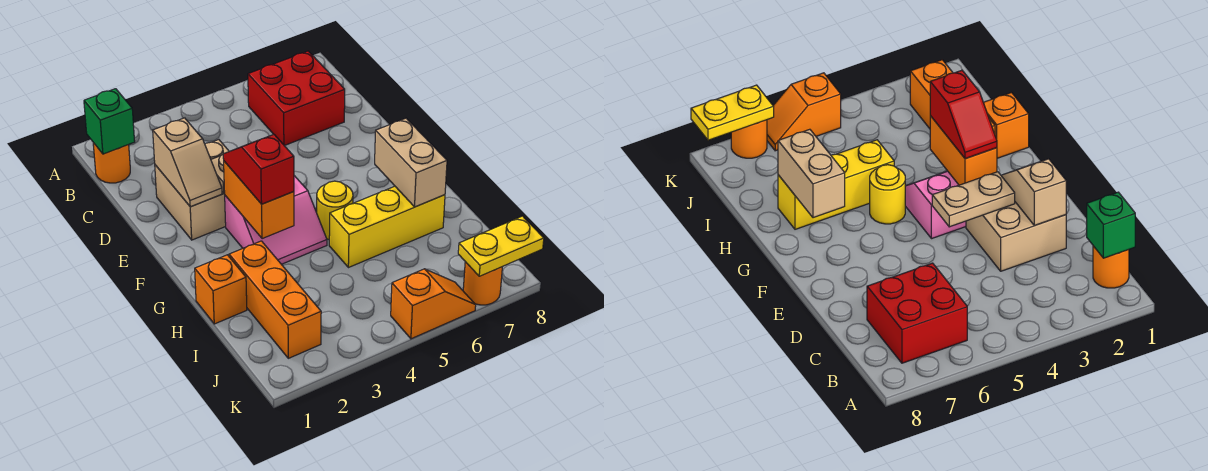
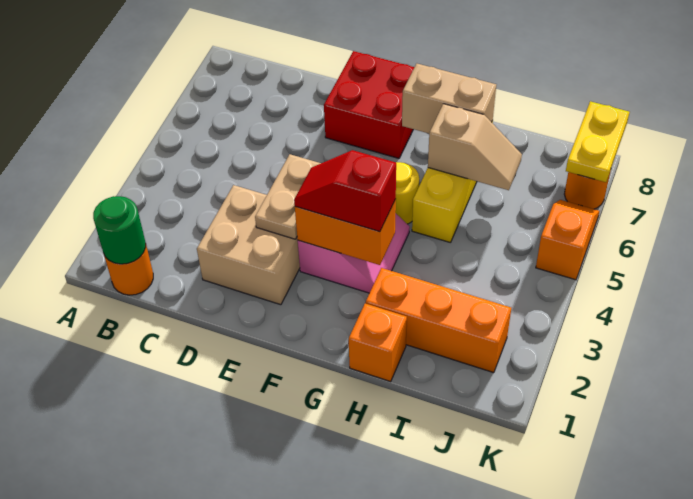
green brick B1 level 2 -> green round brick B1 level 2
red brick B6:C7 level 1 -> red brick E7:F8 level 1
tan slope D2:E2 level 2 top D -> tan slope H6:I6 level 2 top H

